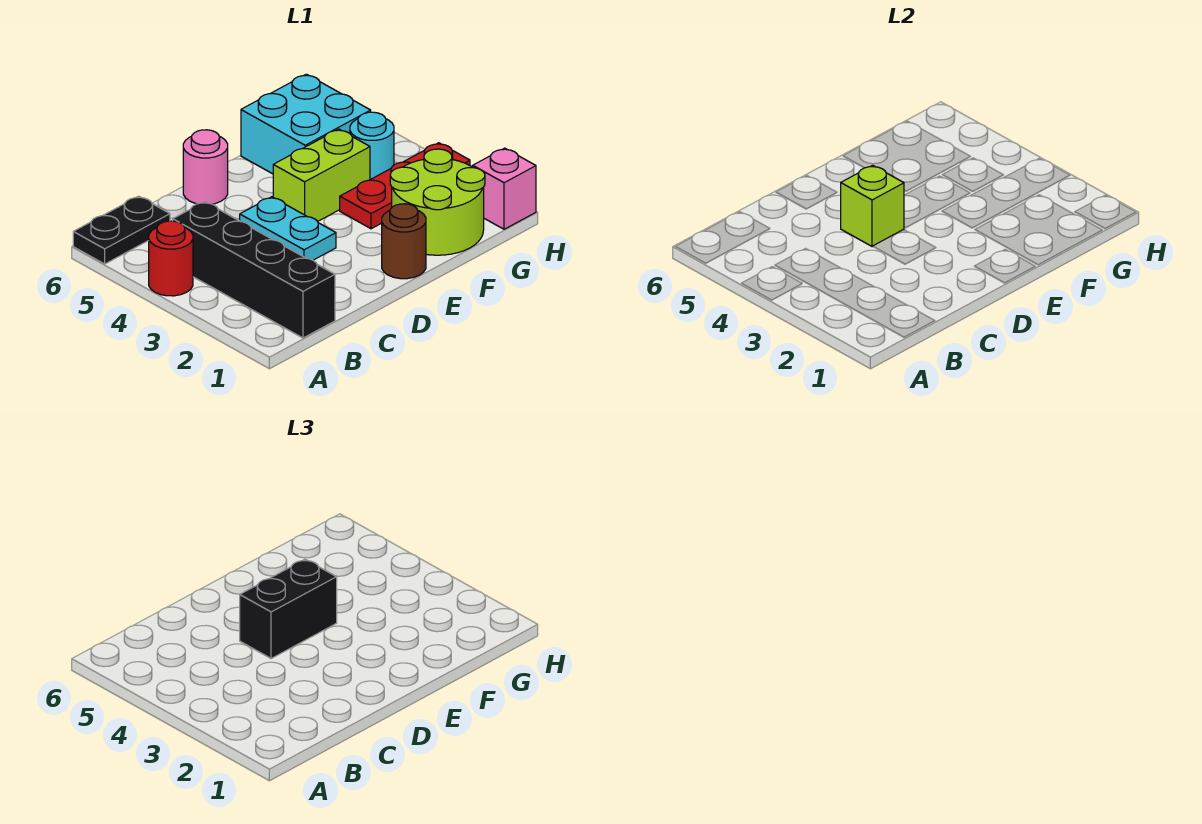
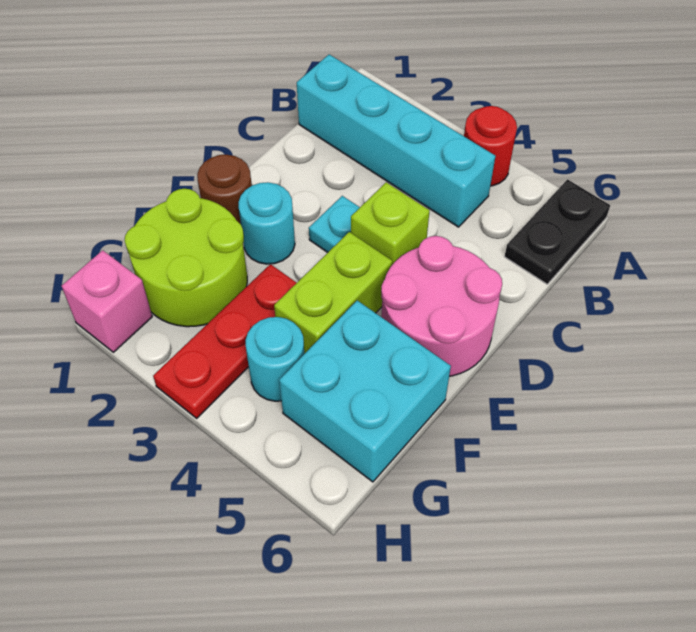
black brick B1:B4 level 1 -> cyan brick B1:B4 level 1
black brick D4:E4 level 3 -> none
pink round brick D6 level 1 -> pink round brick D5:E6 level 1
none -> cyan round brick E2 level 1

